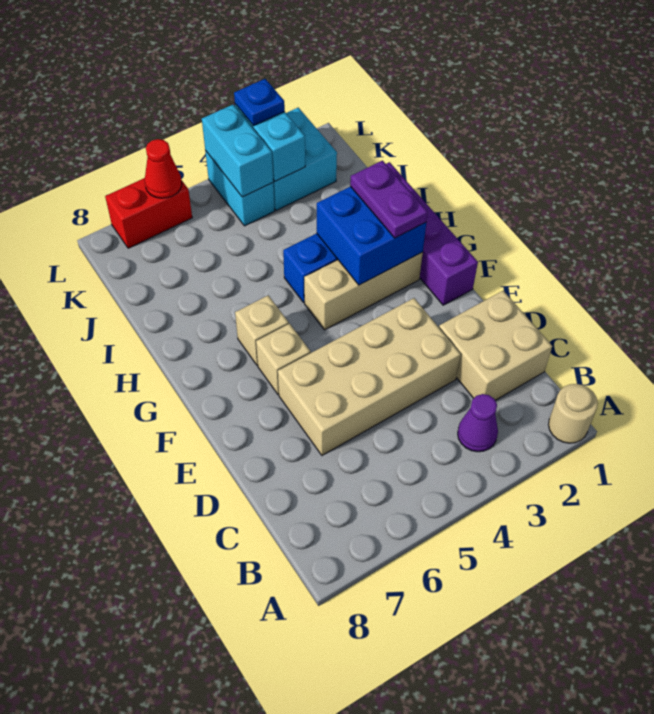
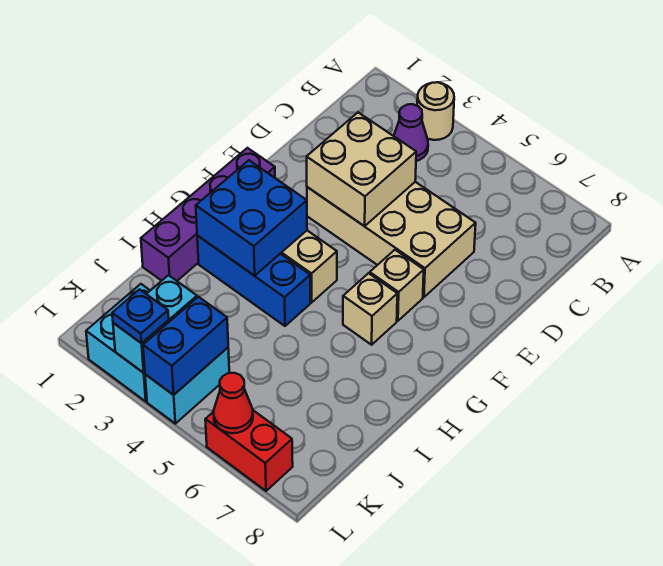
tan round brick A1 level 1 -> tan round brick A3 level 1
tan brick C1:D2 level 1 -> tan brick D3:E4 level 2
purple plate G2:H2 level 3 -> none
cyan brick K4:L4 level 2 -> blue brick K4:L4 level 2

